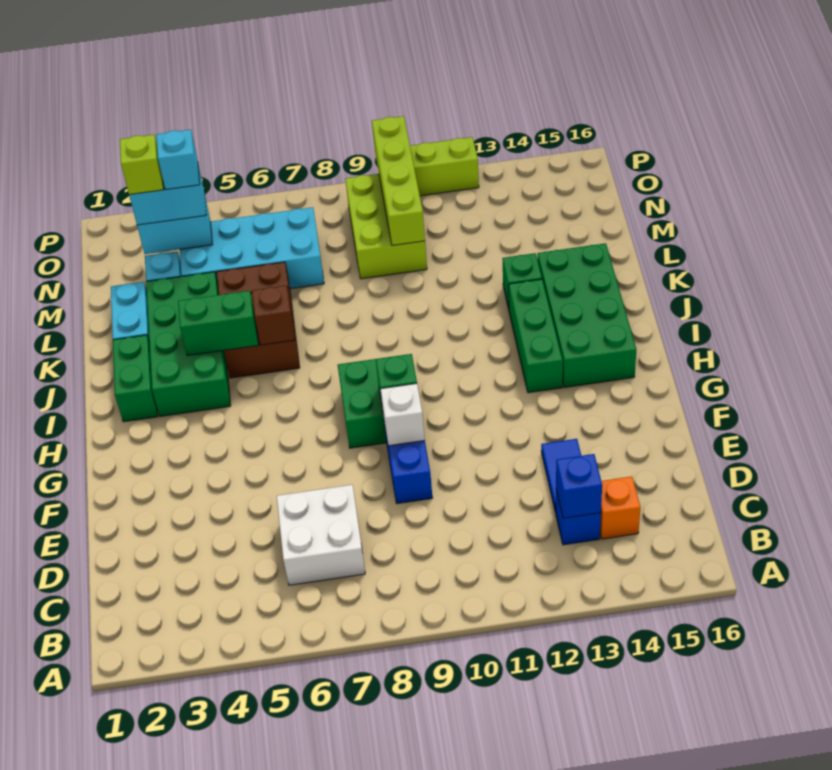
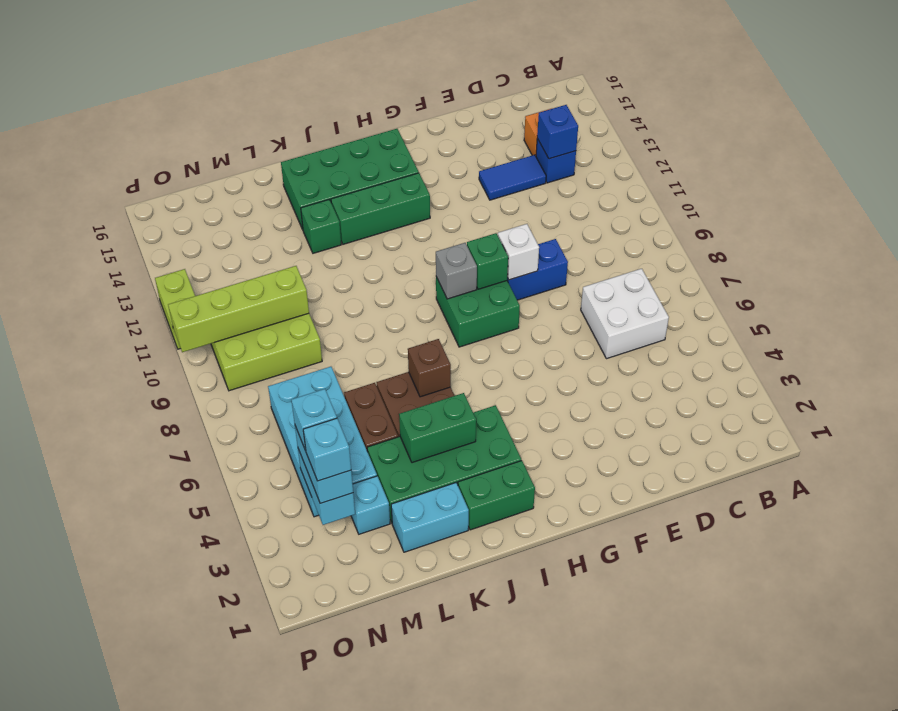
none -> grey brick H9 level 2
green brick J4:J5 level 2 -> green brick J4:K4 level 2
lime brick N3 level 4 -> cyan brick N3 level 4

